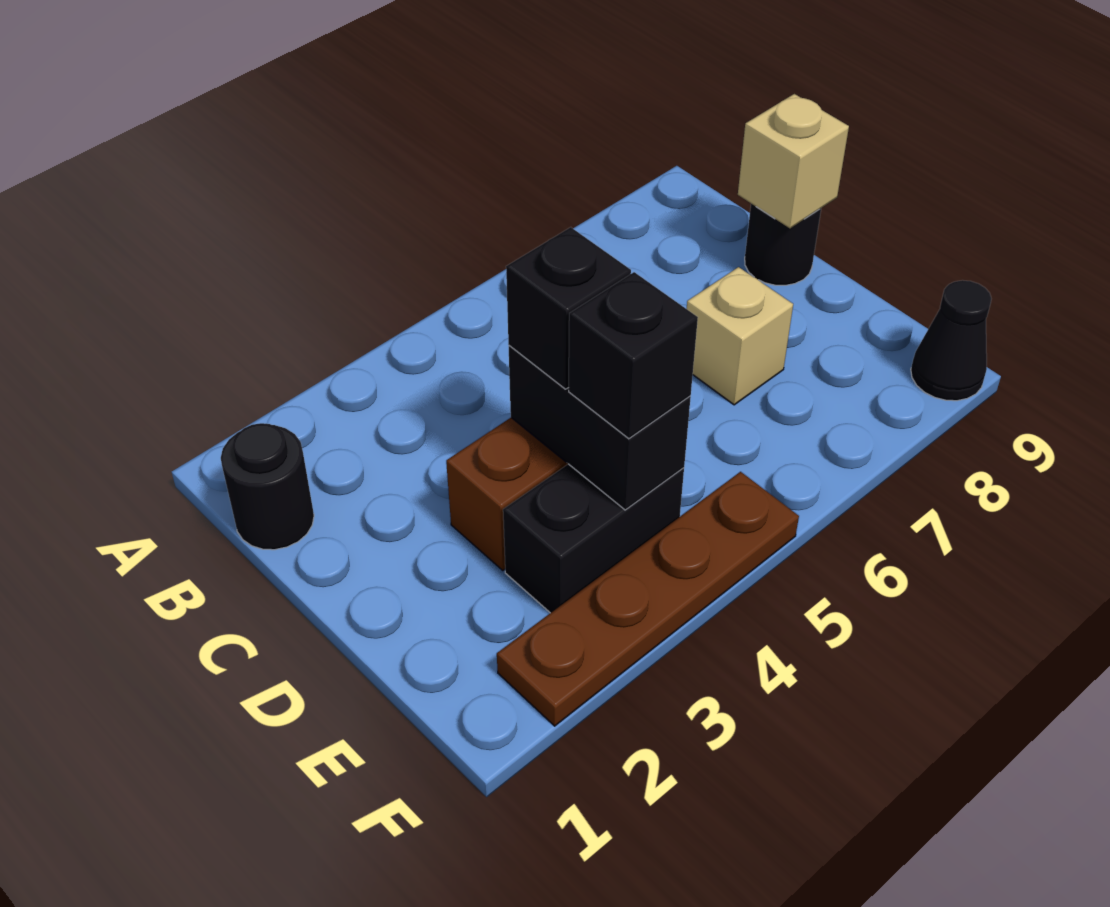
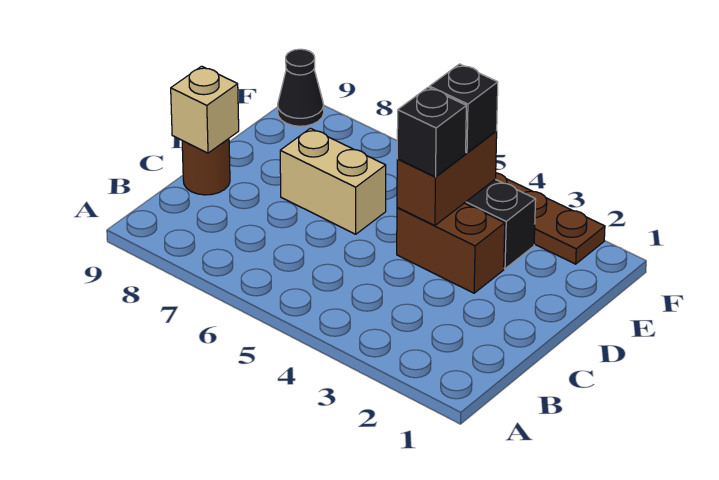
black round brick B1 level 1 -> none
black round brick C9 level 1 -> brown round brick C9 level 1
black brick D4:E4 level 2 -> brown brick D4:E4 level 2
tan brick D7 level 1 -> tan brick D6:D7 level 1

